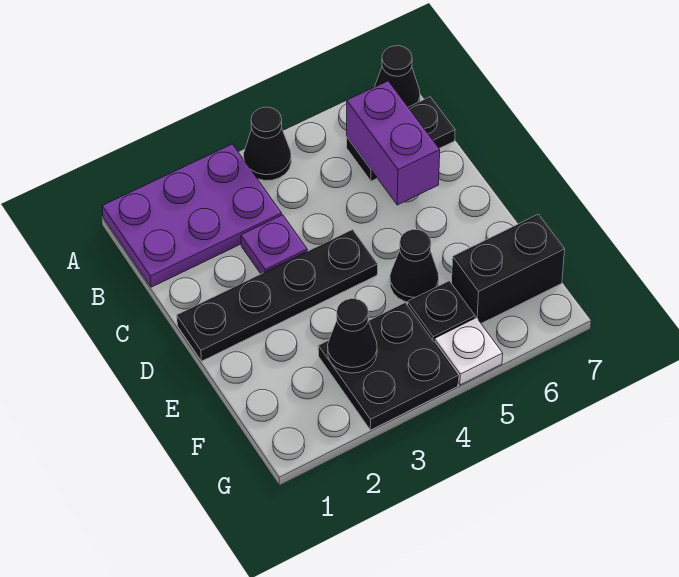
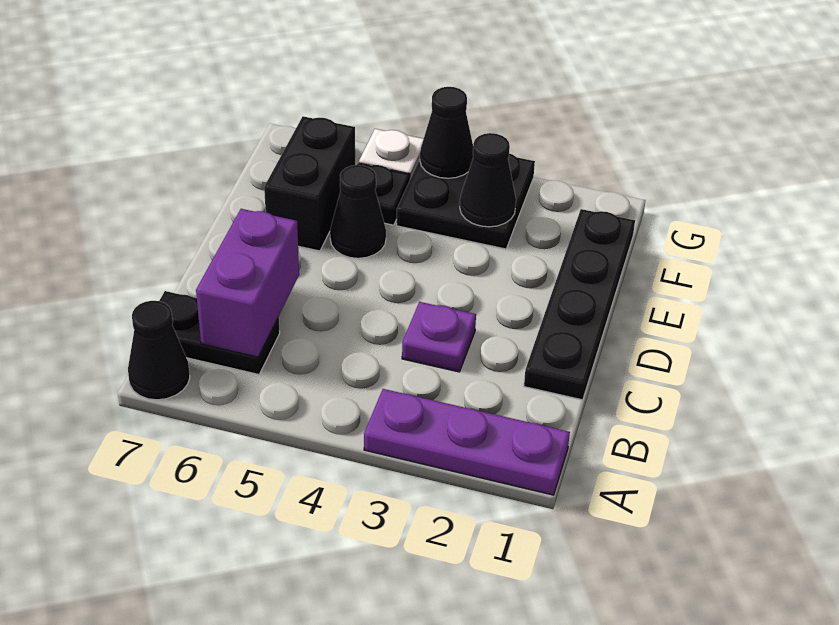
purple plate A1:B3 level 1 -> purple plate A1:A3 level 1
black cone A4 level 1 -> black cone G4 level 2
black plate D1:D4 level 1 -> black plate C1:F1 level 1
black brick F6:F7 level 1 -> black brick E6:F6 level 1

